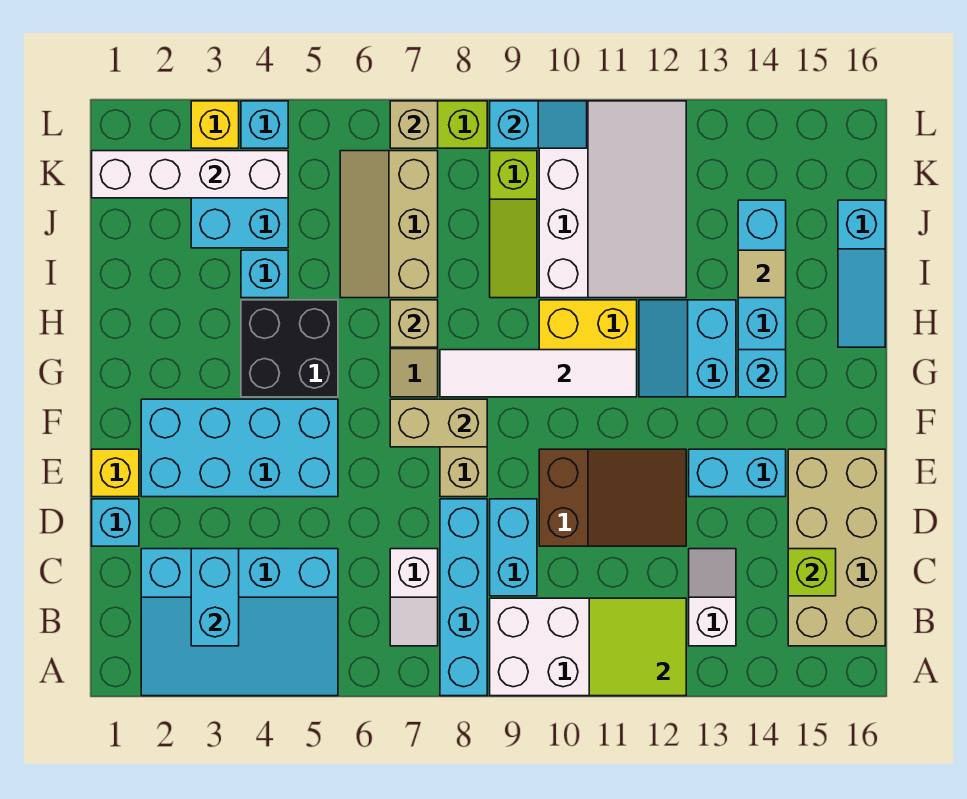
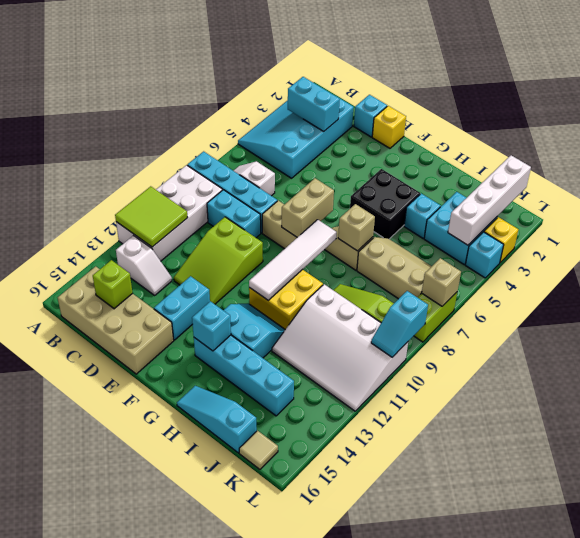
brown slope D10:E12 level 1 top 10 -> lime slope D10:E12 level 1 top 10
cyan brick E2:F5 level 1 -> none
tan tile I14 level 2 -> tan tile K16 level 1

